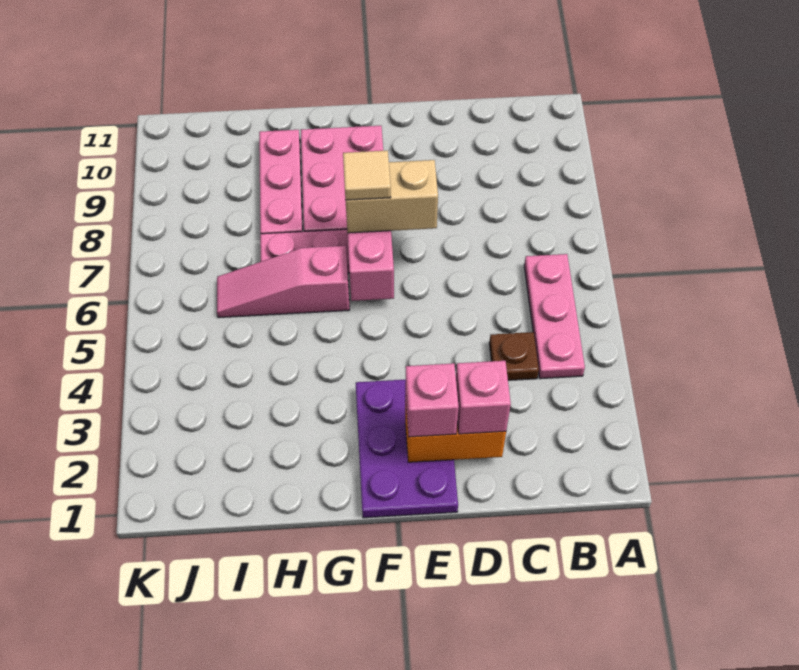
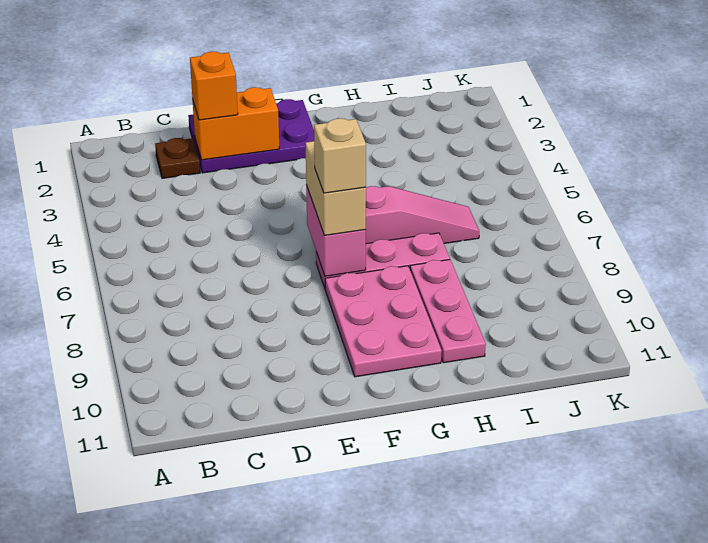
pink plate B4:B6 level 1 -> none
brown plate C4 level 1 -> brown plate C2 level 1
pink brick D2 level 3 -> orange brick D2 level 3
purple plate E1:F3 level 1 -> purple plate D1:F2 level 1
pink brick E2 level 3 -> none
tan brick E7:F7 level 3 -> tan brick F6:F7 level 3
tan tile F7 level 4 -> tan brick F7 level 4

